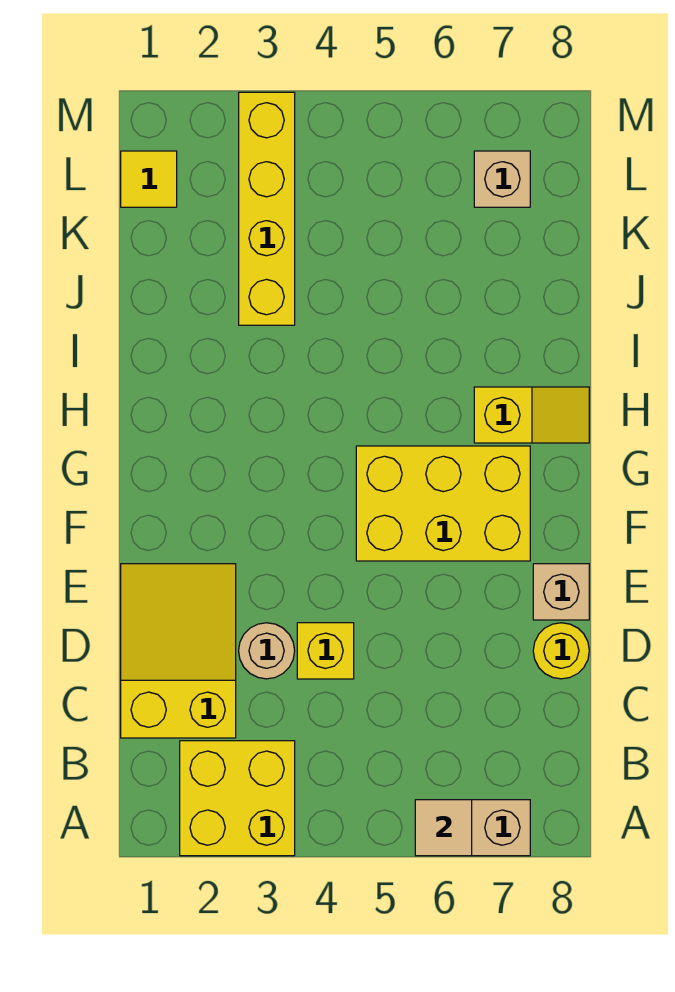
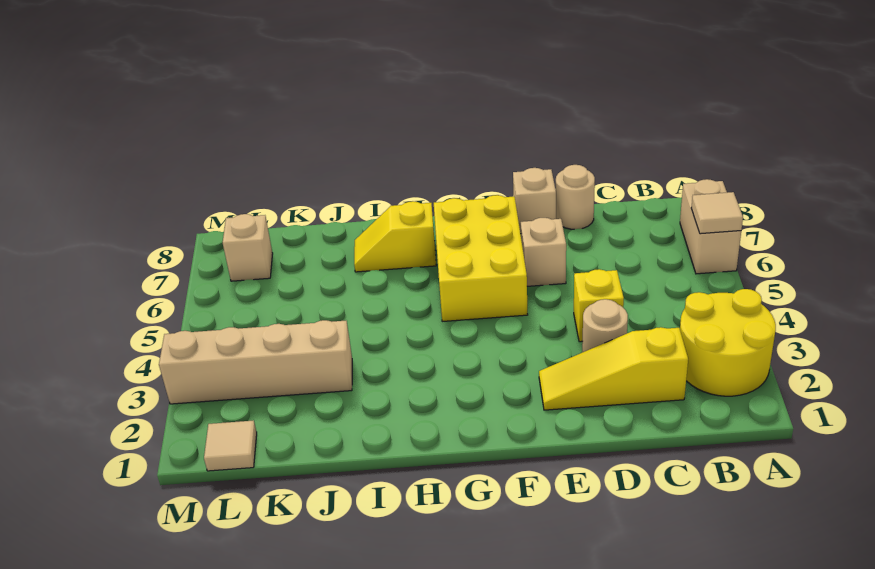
yellow brick A2:B3 level 1 -> yellow round brick A2:B3 level 1
yellow slope C1:E2 level 1 top C -> yellow slope C2:E2 level 1 top C
yellow round brick D8 level 1 -> tan round brick D8 level 1
none -> tan brick E6 level 1
yellow slope H7:H8 level 1 top 7 -> yellow slope H7:I7 level 1 top H
yellow brick J3:M3 level 1 -> tan brick J3:M3 level 1
yellow tile L1 level 1 -> tan tile L1 level 1

